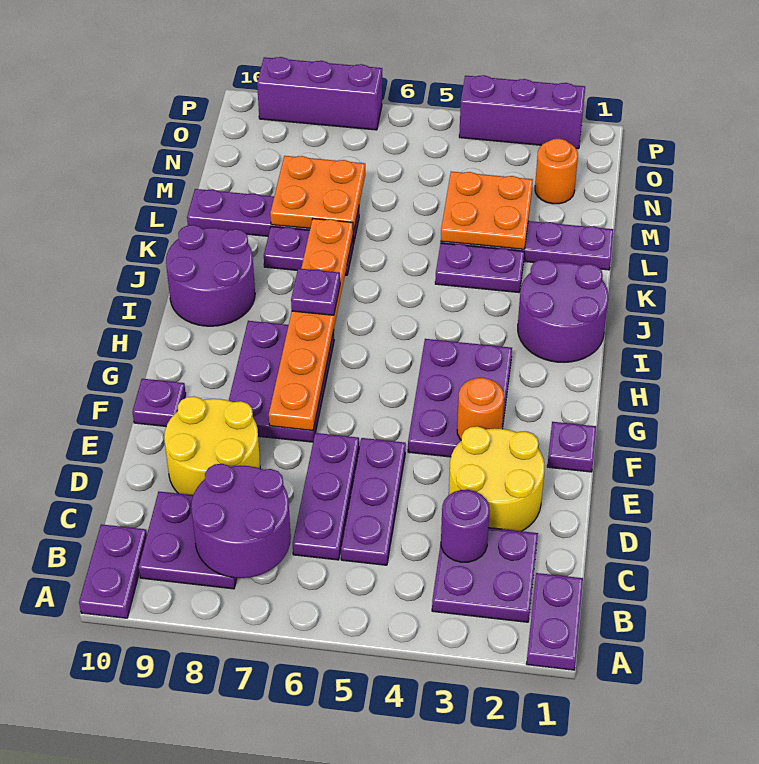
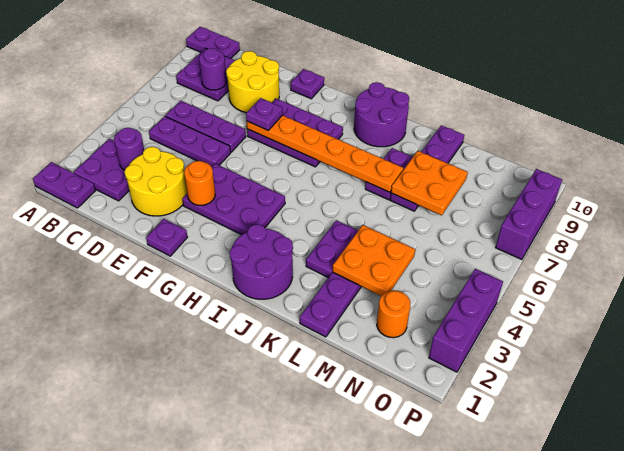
purple round brick B7:C8 level 2 -> purple round brick C8 level 2
purple plate I7 level 3 -> purple plate F7 level 3

